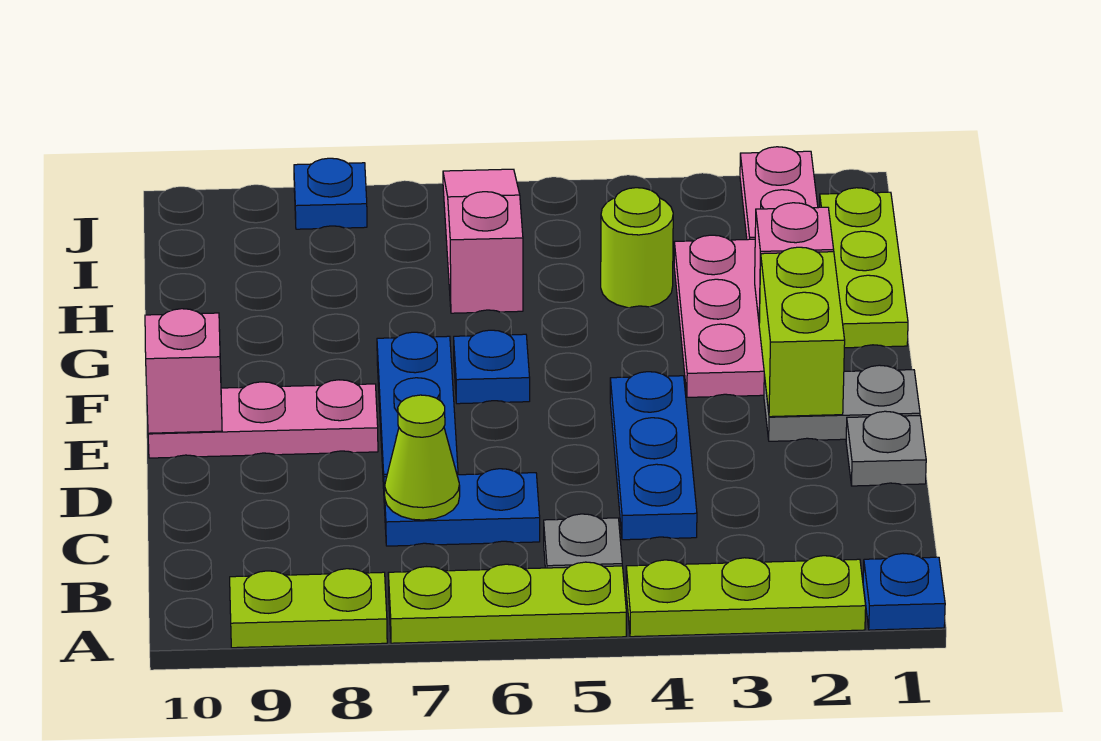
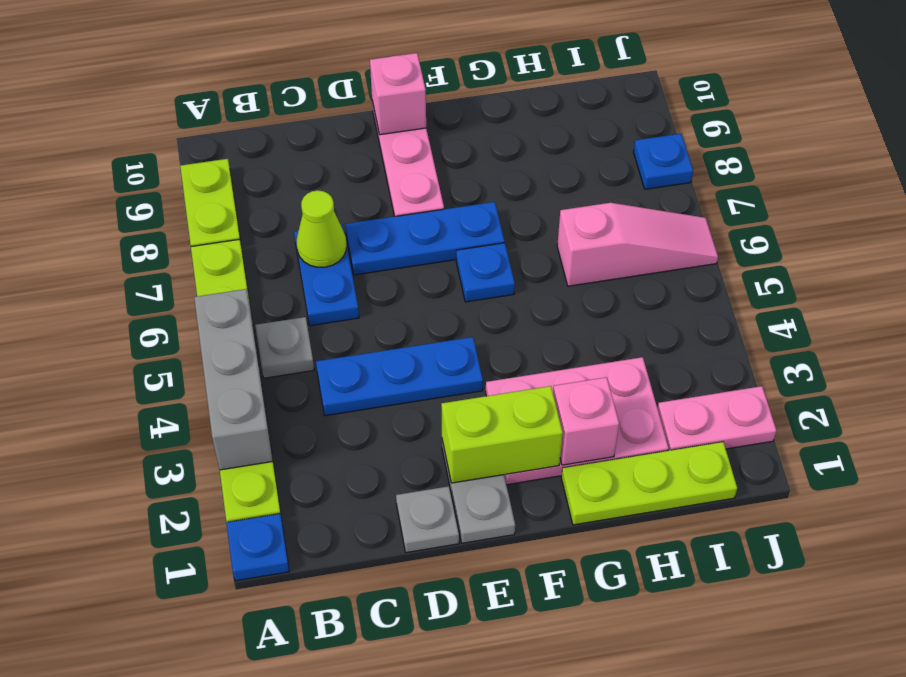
none -> grey brick A3:A5 level 2
lime round brick H4 level 1 -> none

